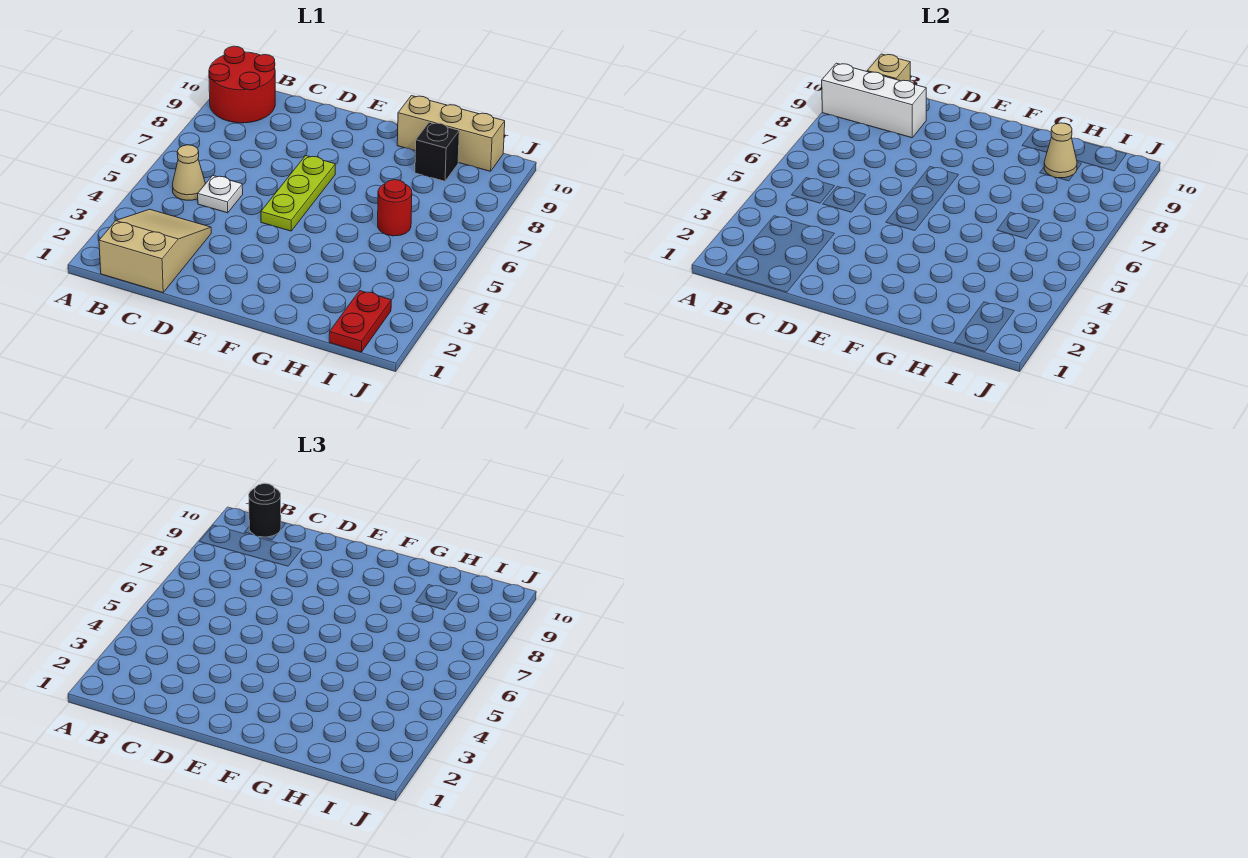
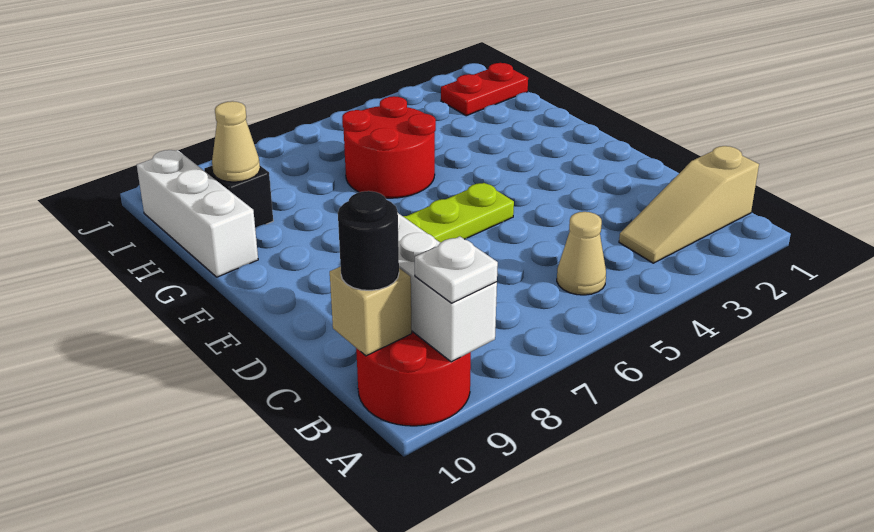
tan slope B1:C3 level 1 top 1 -> tan slope B1:B3 level 1 top 1
white plate C5 level 1 -> white plate A9 level 3
tan brick G10:I10 level 1 -> white brick G10:I10 level 1
red round brick H6 level 1 -> red round brick G5:H6 level 1

